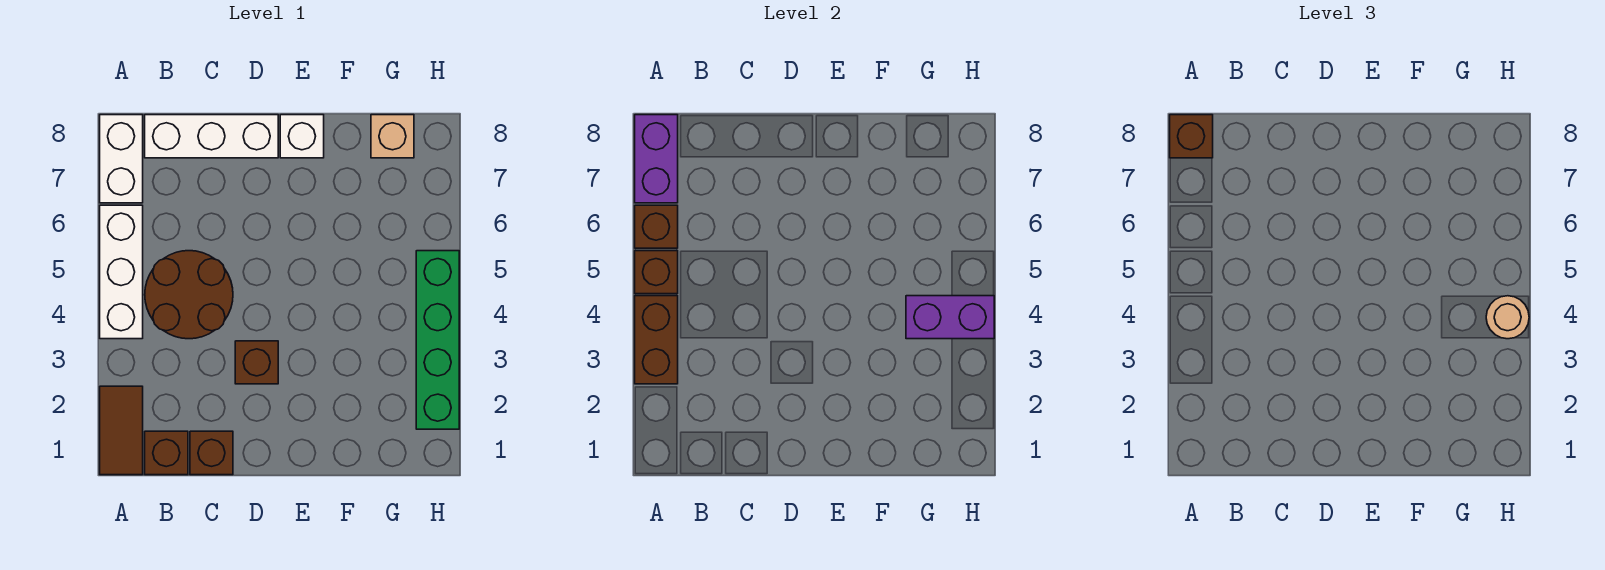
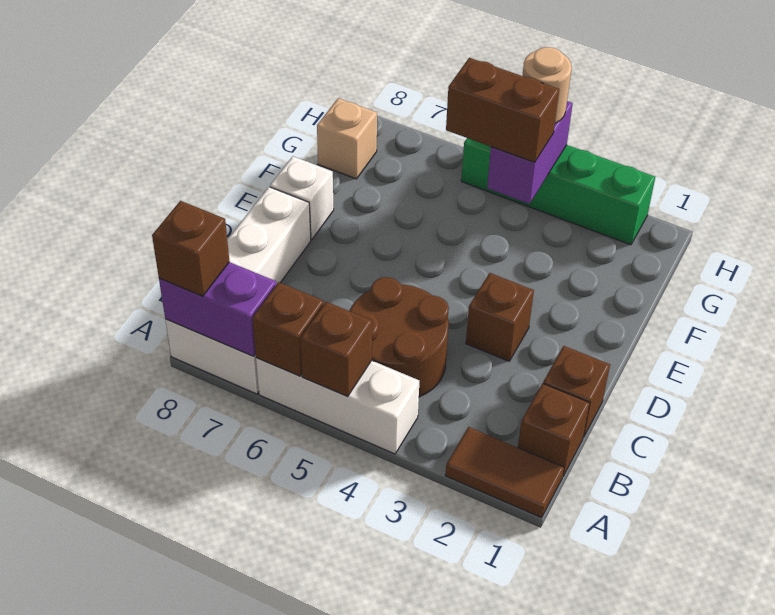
brown brick A3:A4 level 2 -> brown brick G4:G5 level 3

